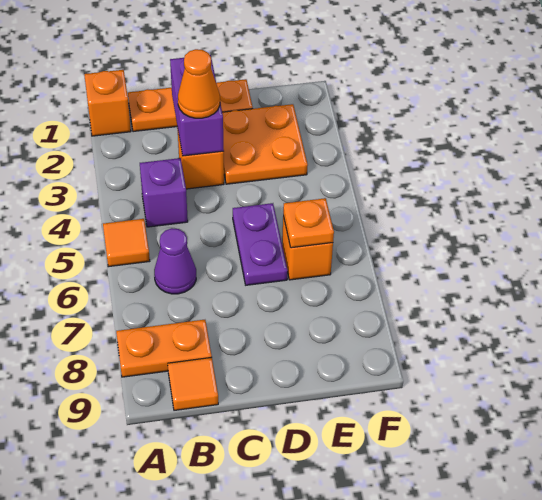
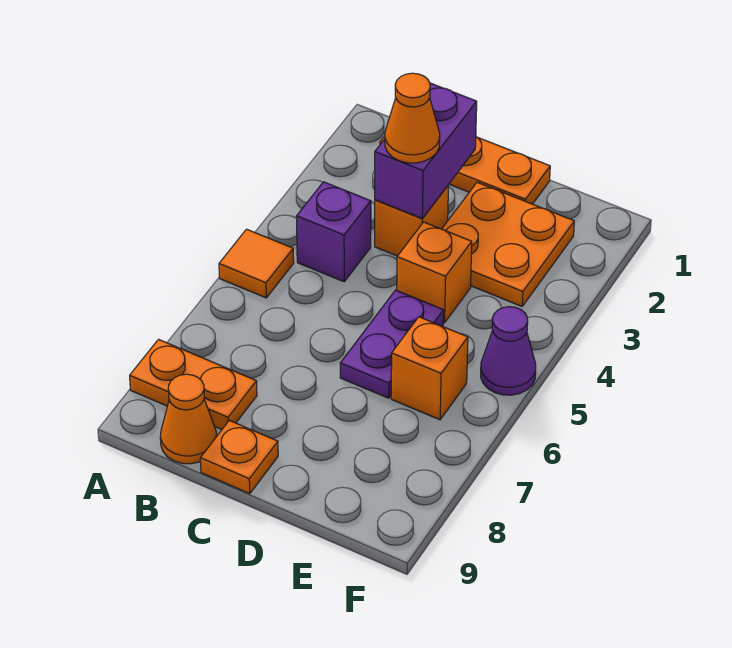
orange brick A1 level 1 -> orange brick D4 level 1
purple cone B6 level 1 -> purple cone F5 level 1
orange tile B9 level 1 -> orange cone B9 level 1
orange plate E6 level 2 -> orange plate C9 level 1

